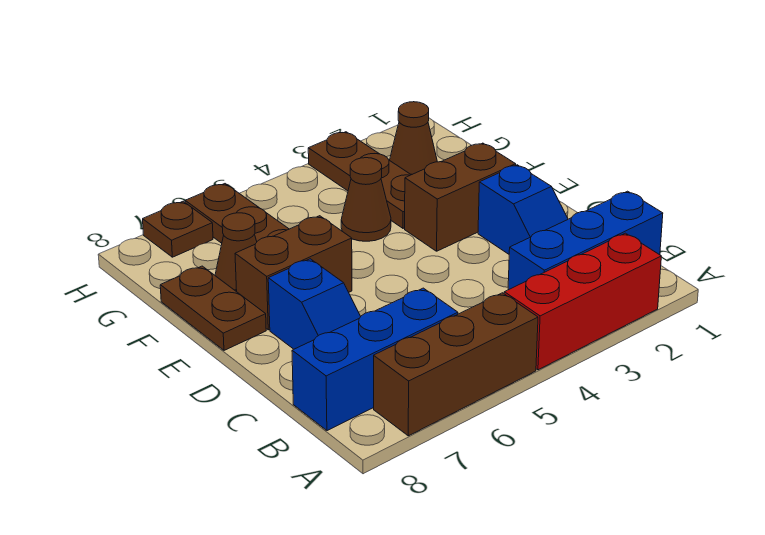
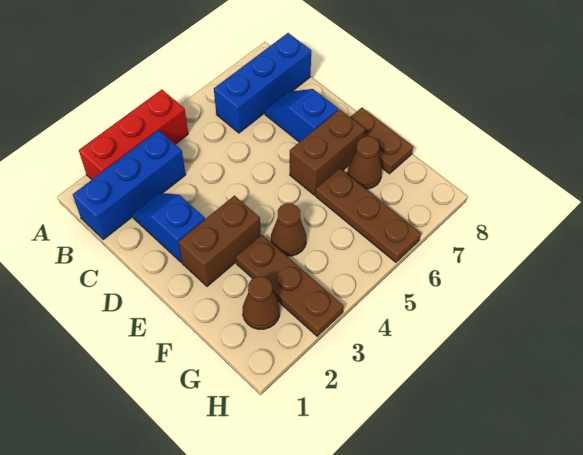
brown brick A5:A7 level 1 -> none
brown plate H7 level 1 -> none

